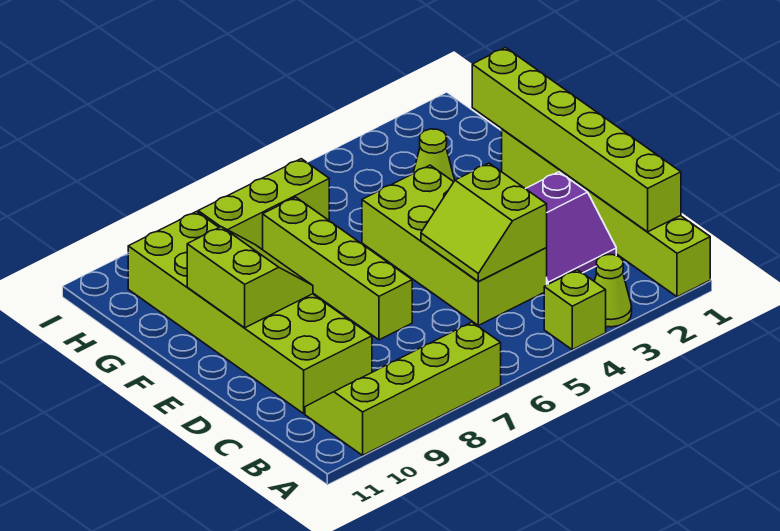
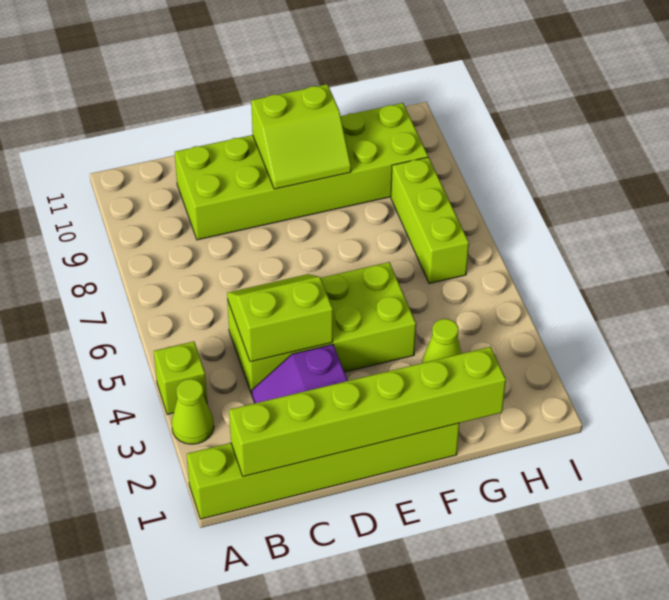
lime slope A7:B10 level 1 top A -> none
lime brick D7:G7 level 1 -> none

